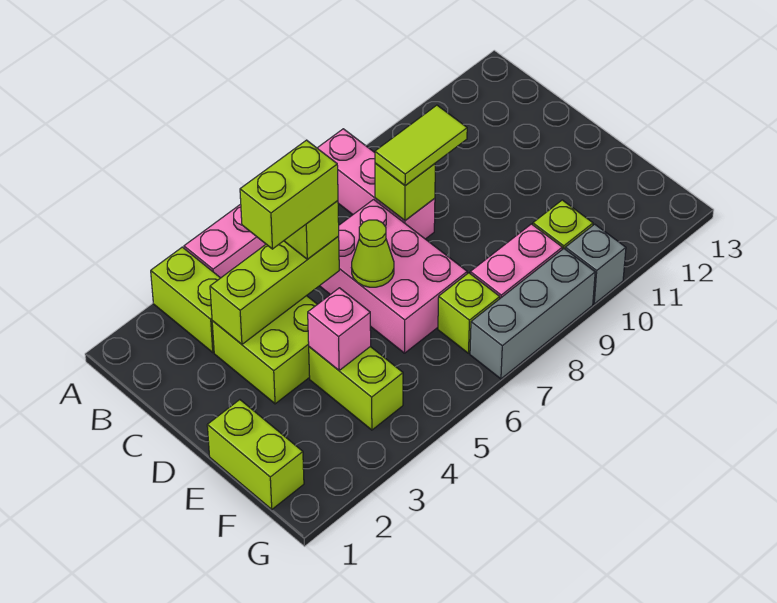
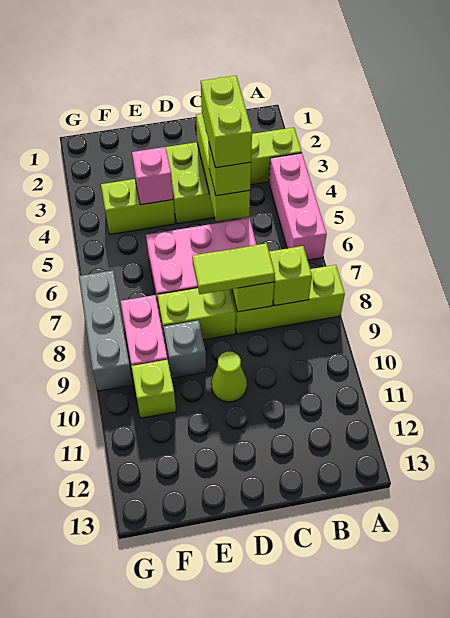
pink brick A8:C8 level 1 -> lime brick A8:C8 level 1
lime tile C8:C9 level 3 -> lime tile C8:D8 level 3
lime cone D6 level 2 -> lime cone D10 level 1
lime brick E1:F1 level 1 -> lime brick D8:E8 level 1
lime brick F7 level 1 -> lime brick B8 level 2
grey brick G10 level 1 -> grey brick E9 level 1

